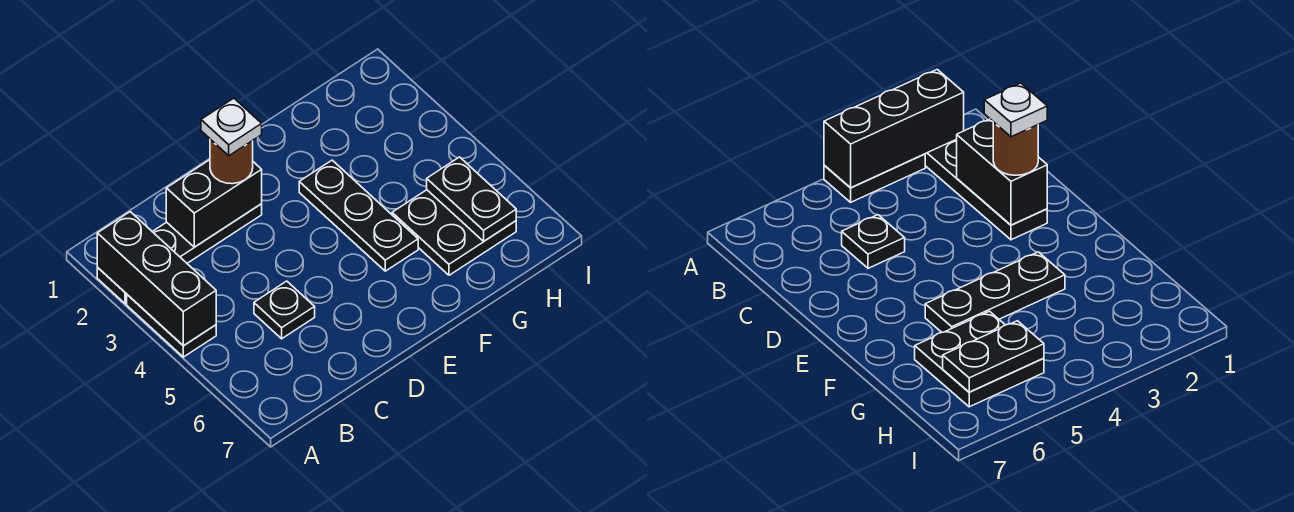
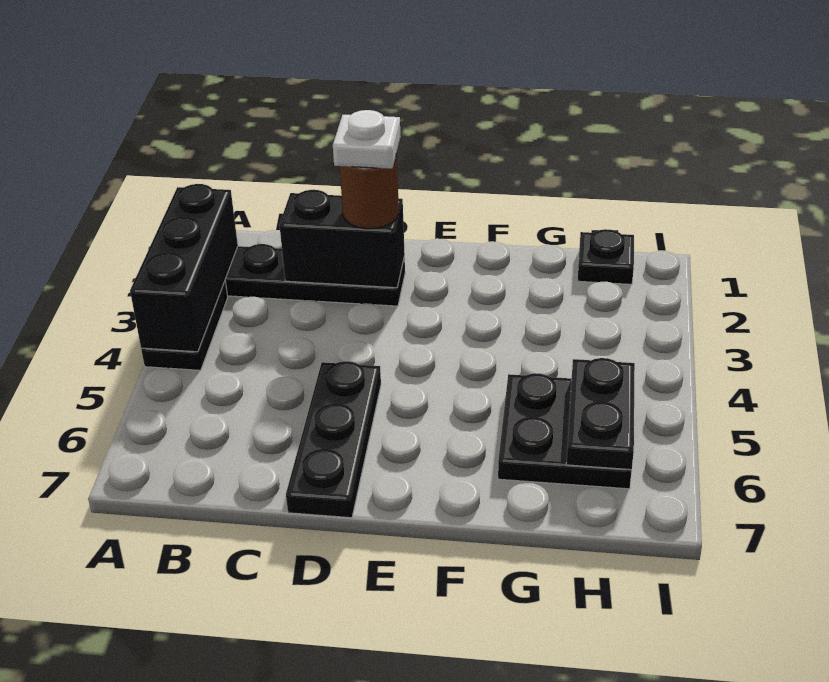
black plate C5 level 1 -> black plate H1 level 1
black plate F3:F5 level 1 -> black plate D5:D7 level 1

